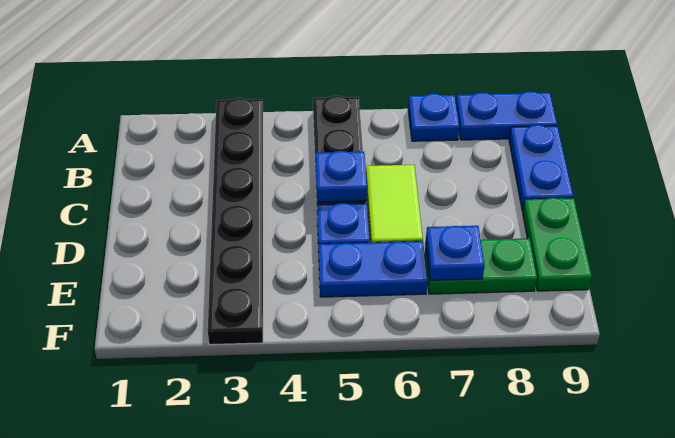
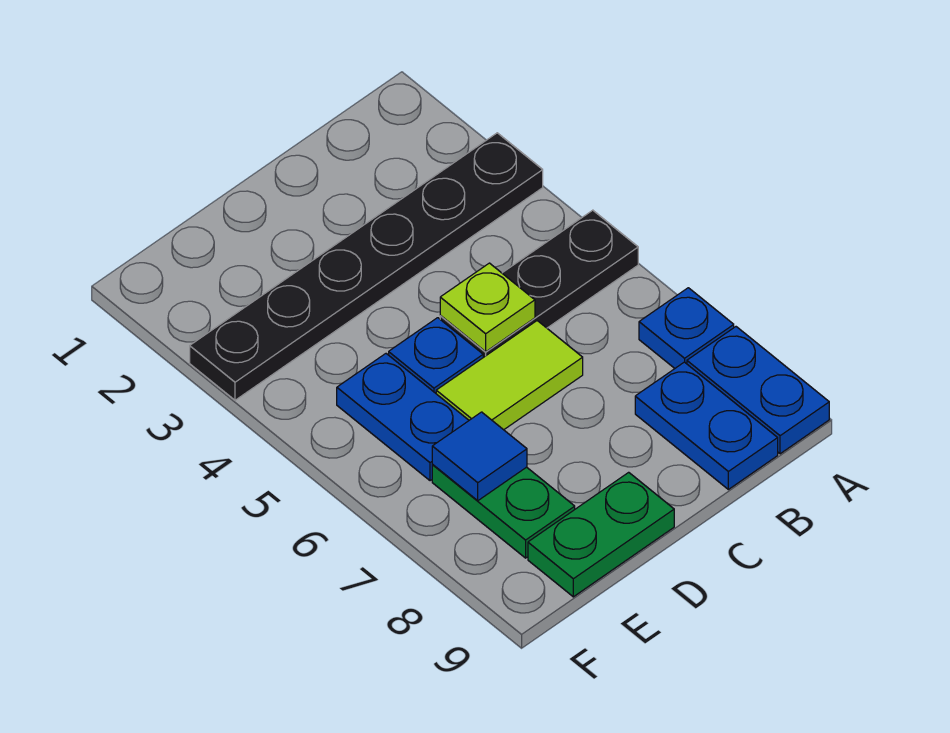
blue plate B9:C9 level 1 -> blue plate B8:B9 level 1
blue plate C5 level 2 -> lime plate C5 level 2
blue plate E7 level 2 -> blue tile E7 level 2

